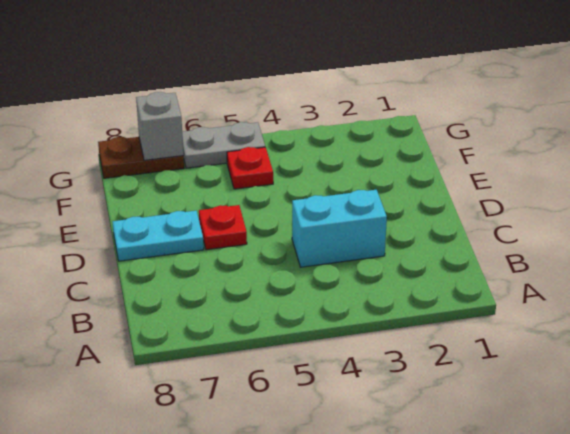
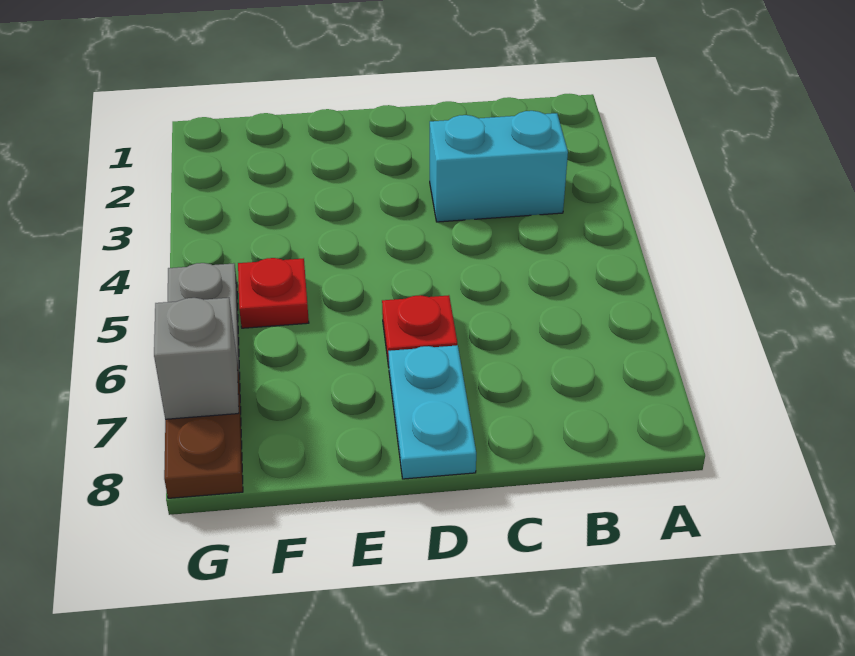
cyan brick C3:C4 level 1 -> cyan brick B3:C3 level 1

